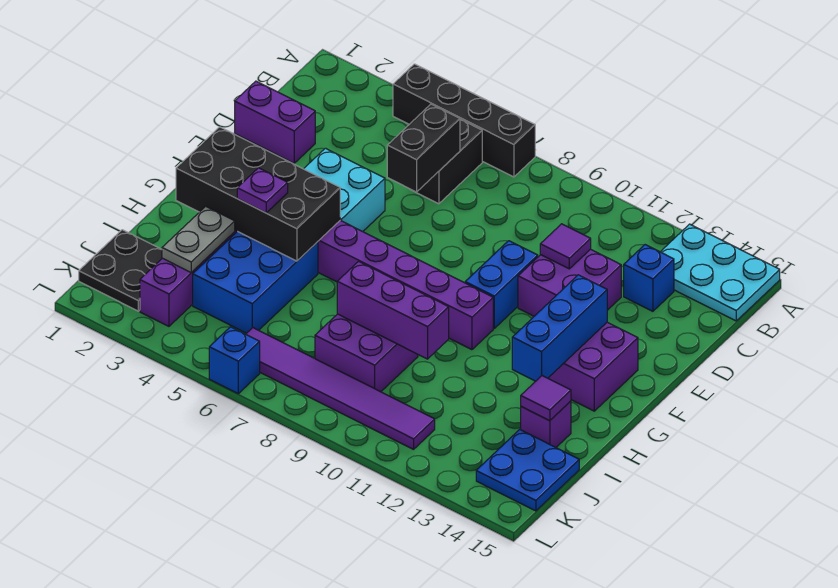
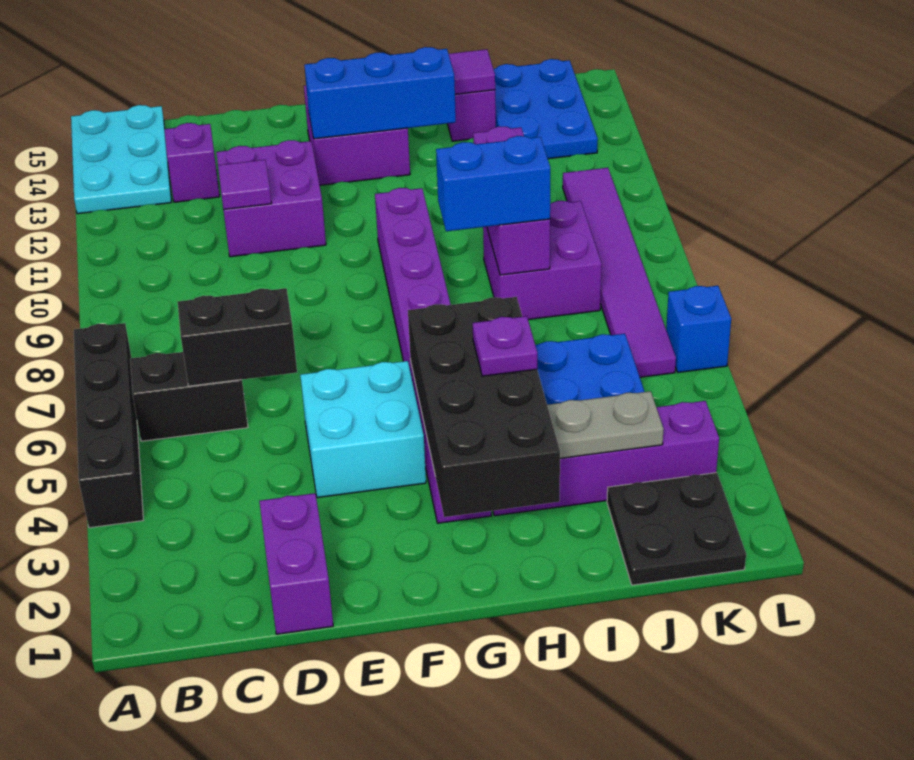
blue brick C13 level 1 -> purple brick C13 level 1
blue brick E10:F10 level 1 -> blue brick H8:I8 level 3
blue plate J14:K15 level 1 -> blue plate J13:K15 level 1

